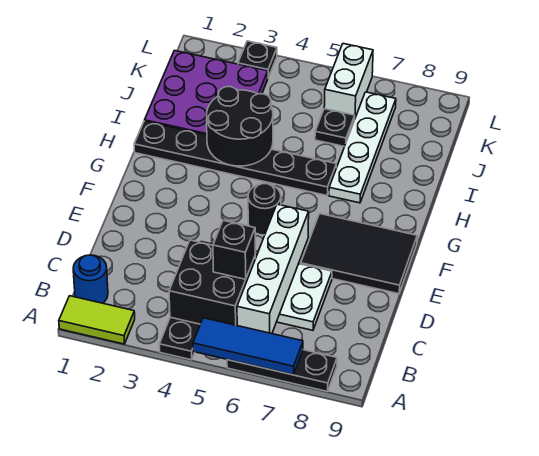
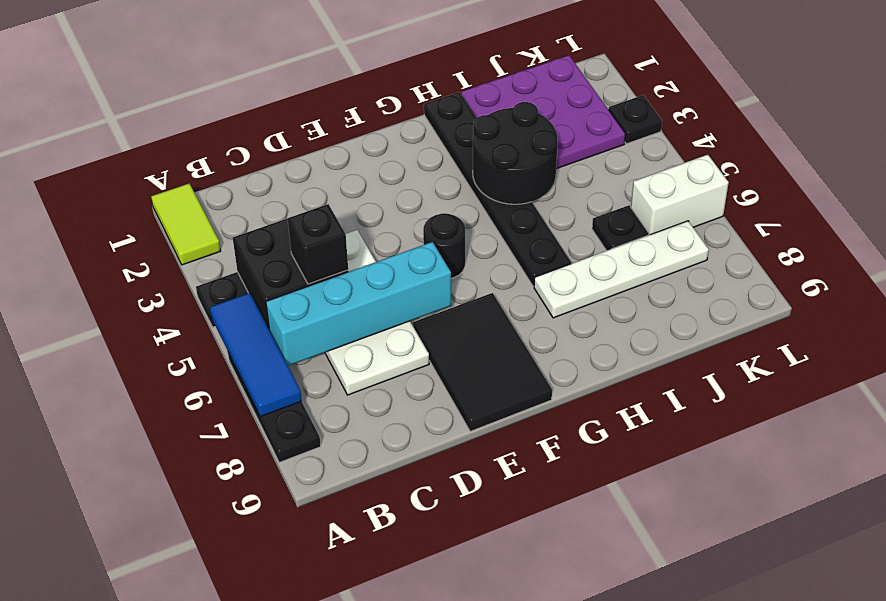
blue round brick B1 level 1 -> none
white brick B6:E6 level 2 -> cyan brick B6:E6 level 2

